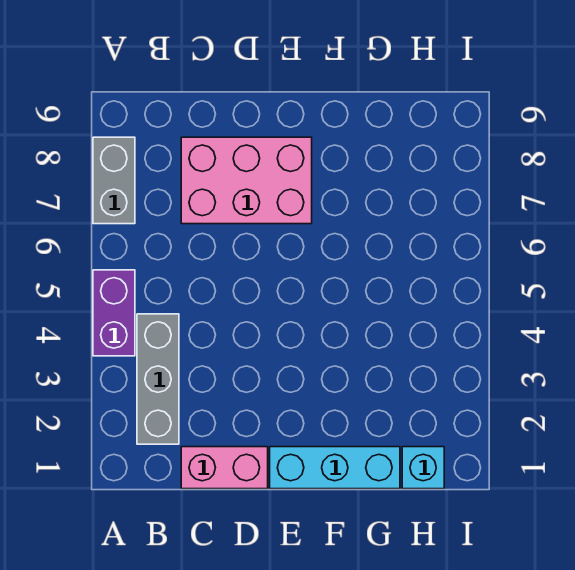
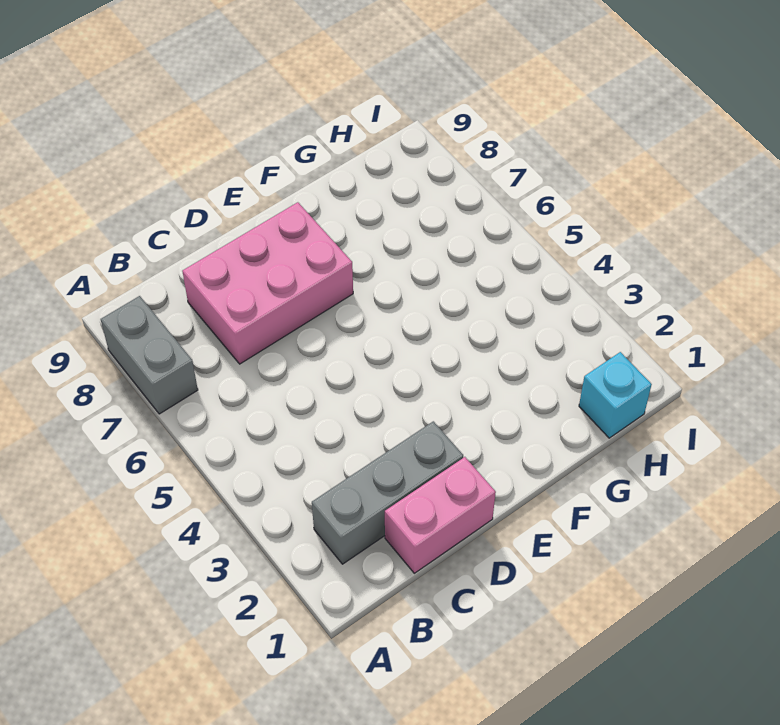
purple brick A4:A5 level 1 -> none
grey brick B2:B4 level 1 -> grey brick B2:D2 level 1
cyan brick E1:G1 level 1 -> none

